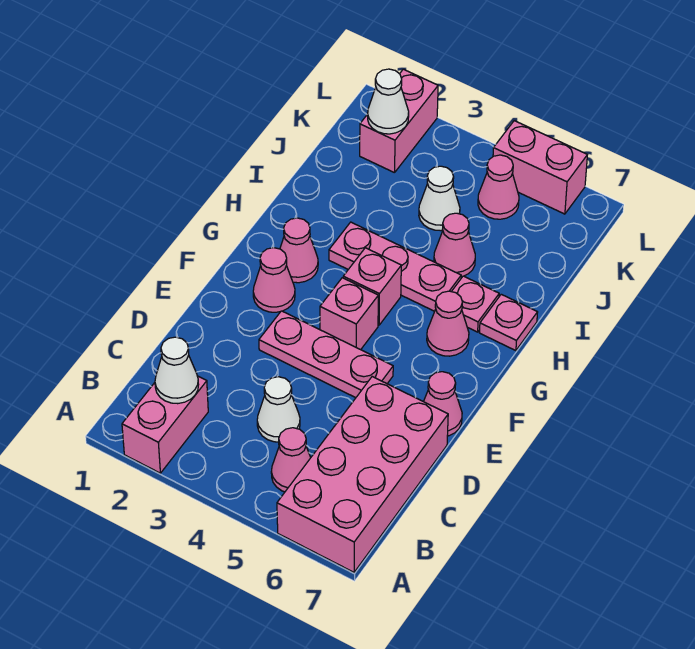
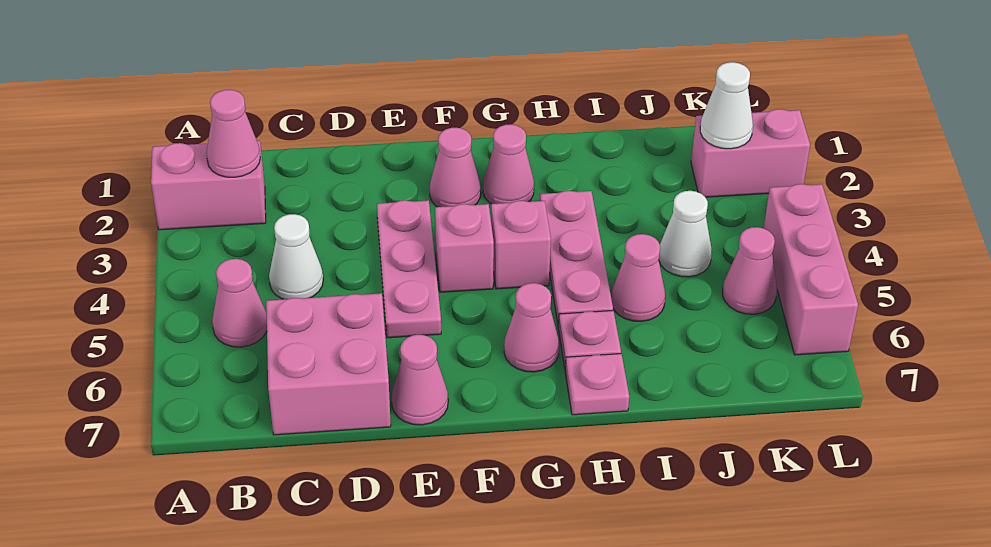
pink brick A6:D7 level 1 -> pink brick C6:D7 level 1
white cone B2 level 2 -> pink cone B2 level 2
pink brick L5:L6 level 1 -> pink brick L4:L6 level 1

